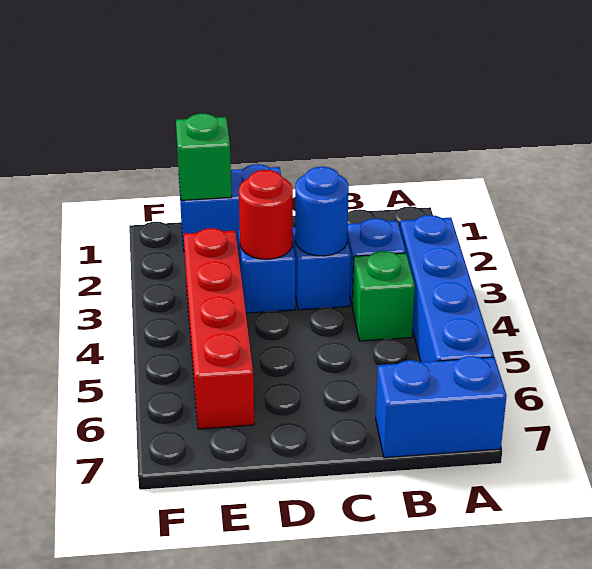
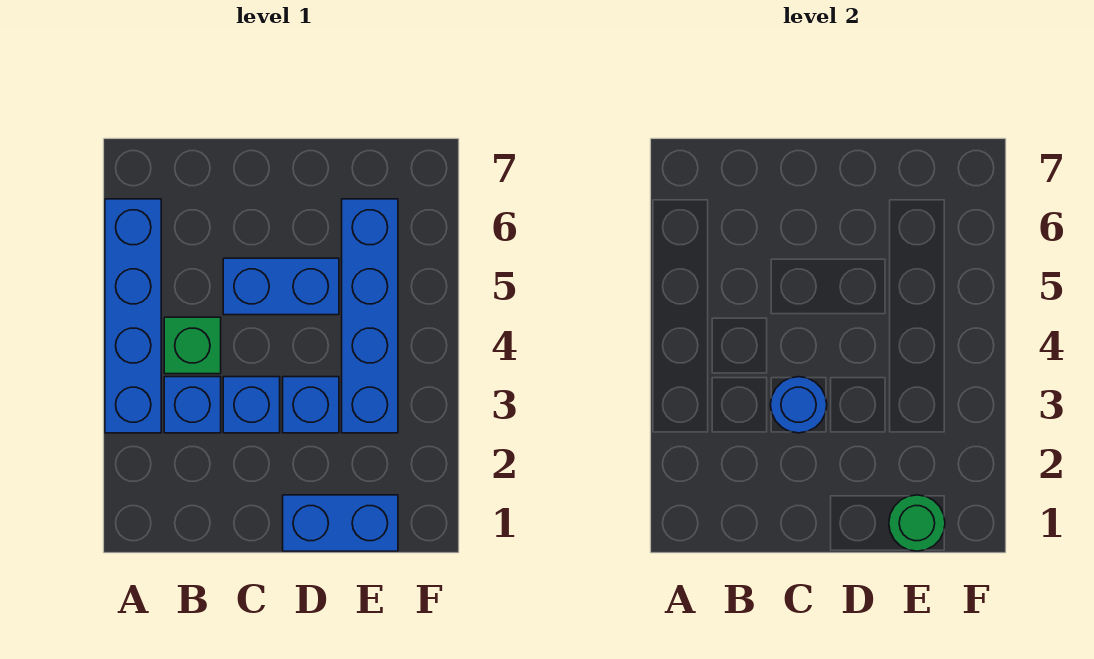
blue brick A7:B7 level 1 -> blue brick C5:D5 level 1
red round brick D3 level 2 -> none
green brick E1 level 2 -> green round brick E1 level 2
red brick E3:E6 level 1 -> blue brick E3:E6 level 1

